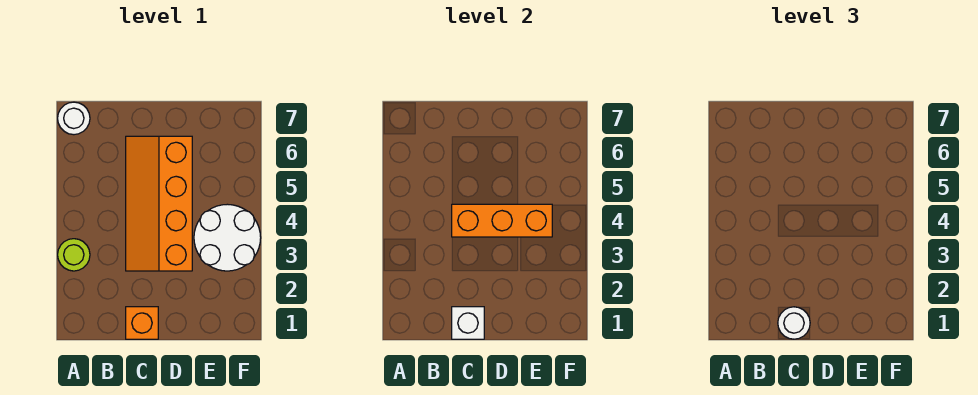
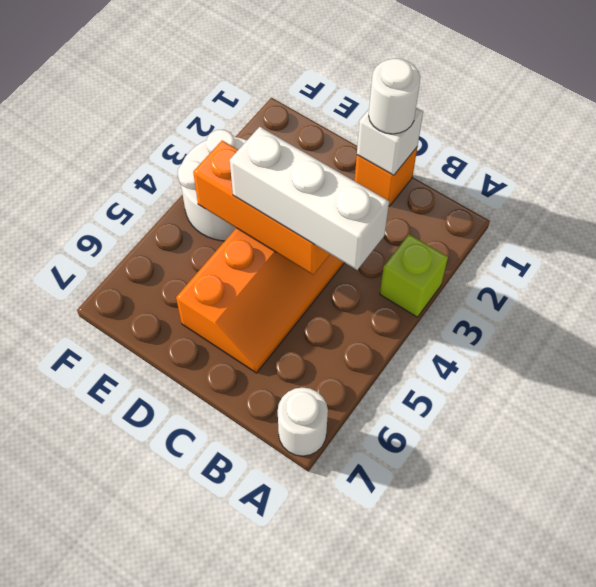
lime round brick A3 level 1 -> lime brick A3 level 1
none -> white brick B4:D4 level 3

